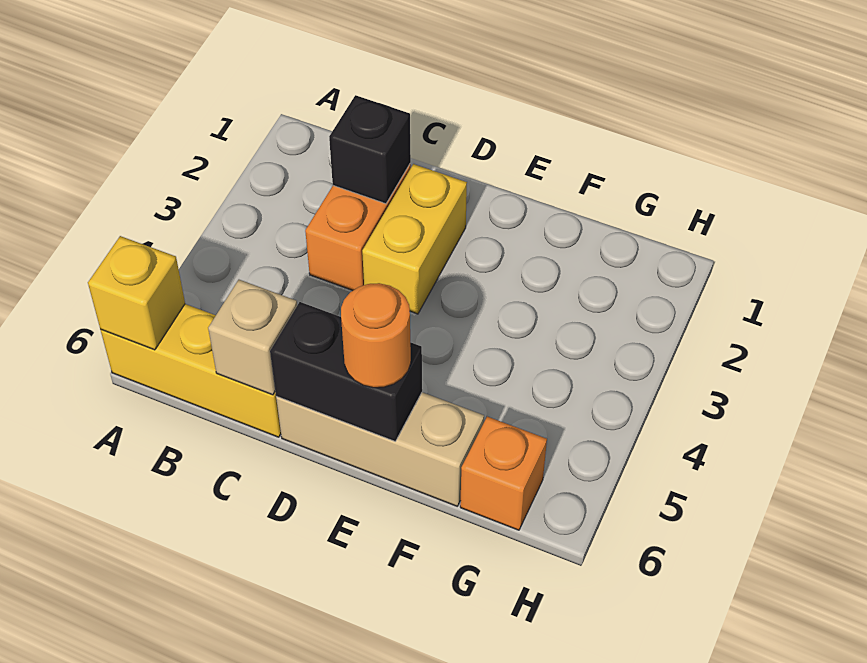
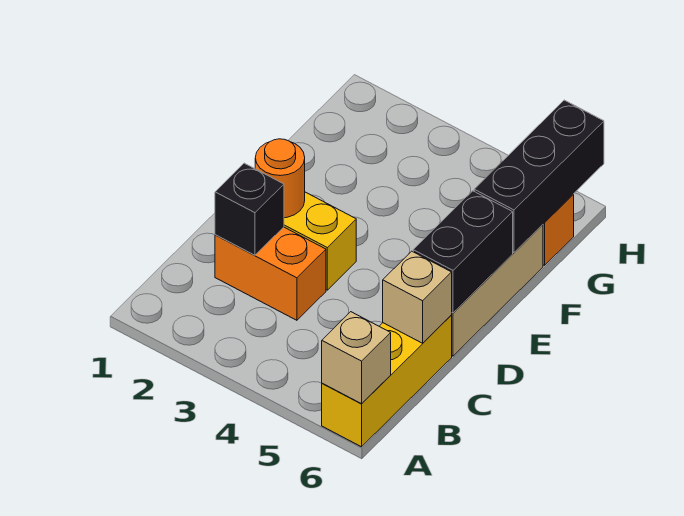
yellow brick A6 level 2 -> tan brick A6 level 2
orange round brick E6 level 3 -> orange round brick D2 level 2
none -> black brick F6:H6 level 2

